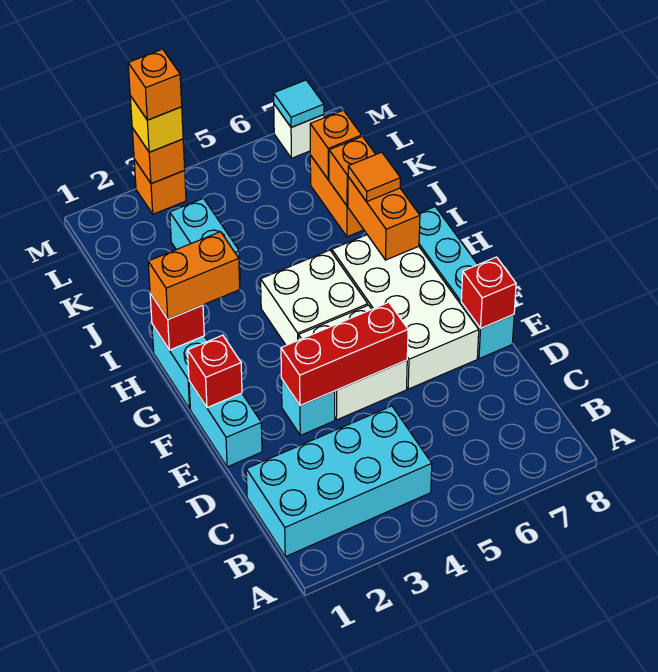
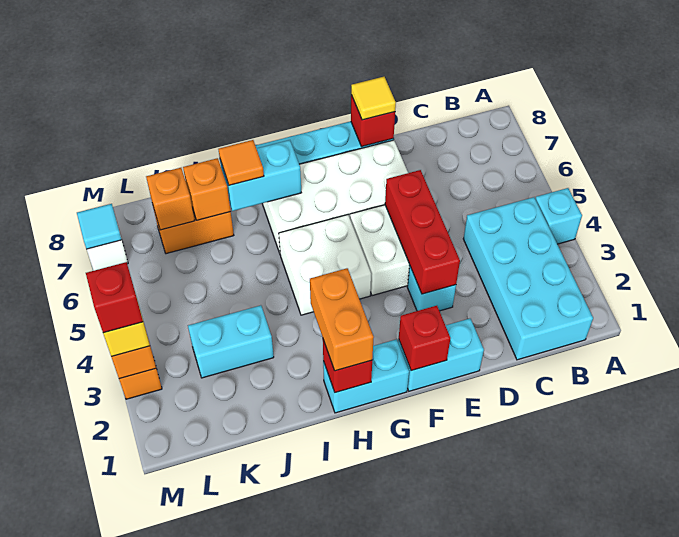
none -> cyan brick A4 level 1
none -> yellow tile E8 level 3
orange brick H7:I7 level 2 -> cyan brick H7:I7 level 2
orange brick M3 level 4 -> red brick M3 level 4

